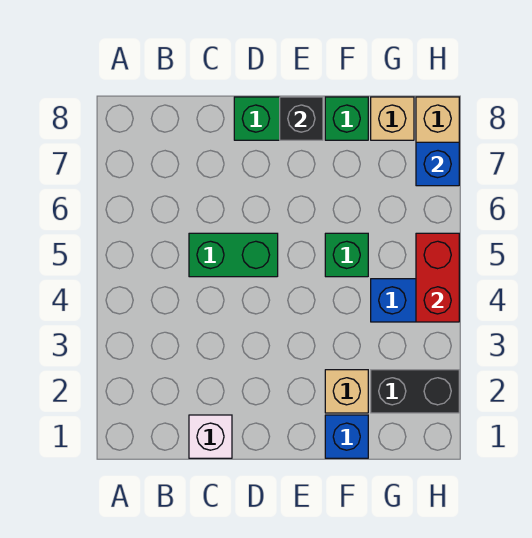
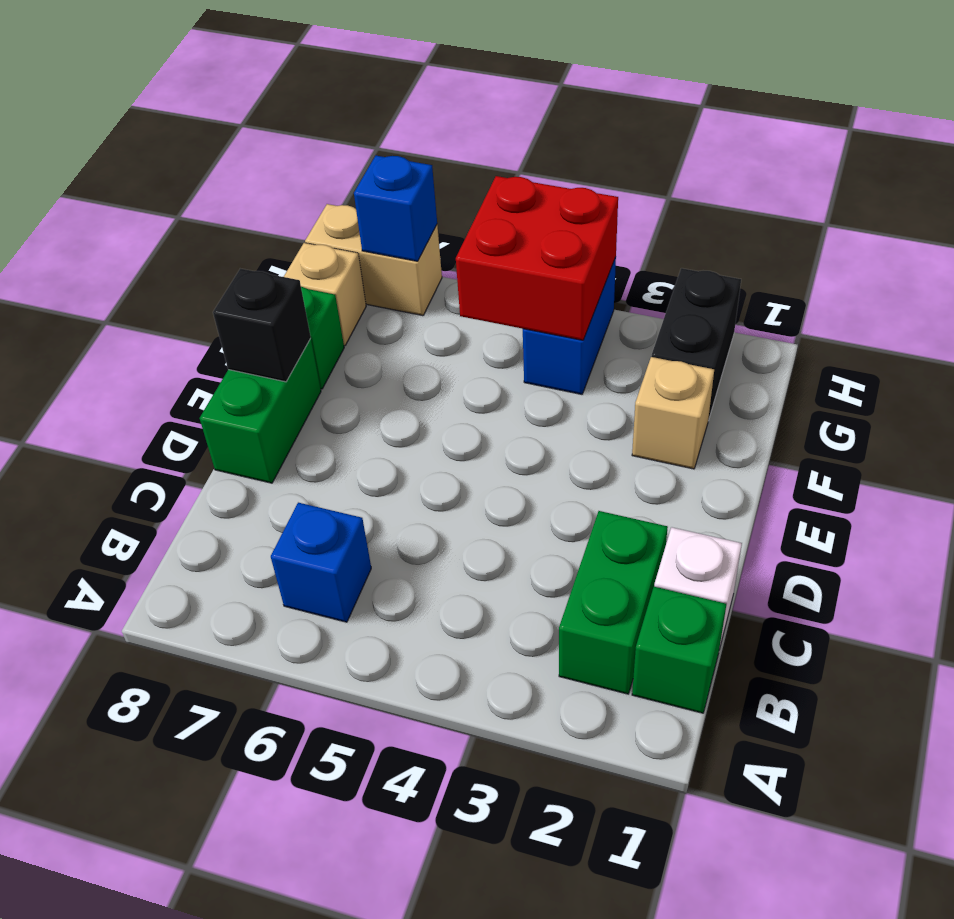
green brick C5:D5 level 1 -> green brick B2:C2 level 1
blue brick F1 level 1 -> blue brick B6 level 1
green brick F5 level 1 -> green brick B1 level 1
red brick H4:H5 level 2 -> red brick G4:H5 level 2

